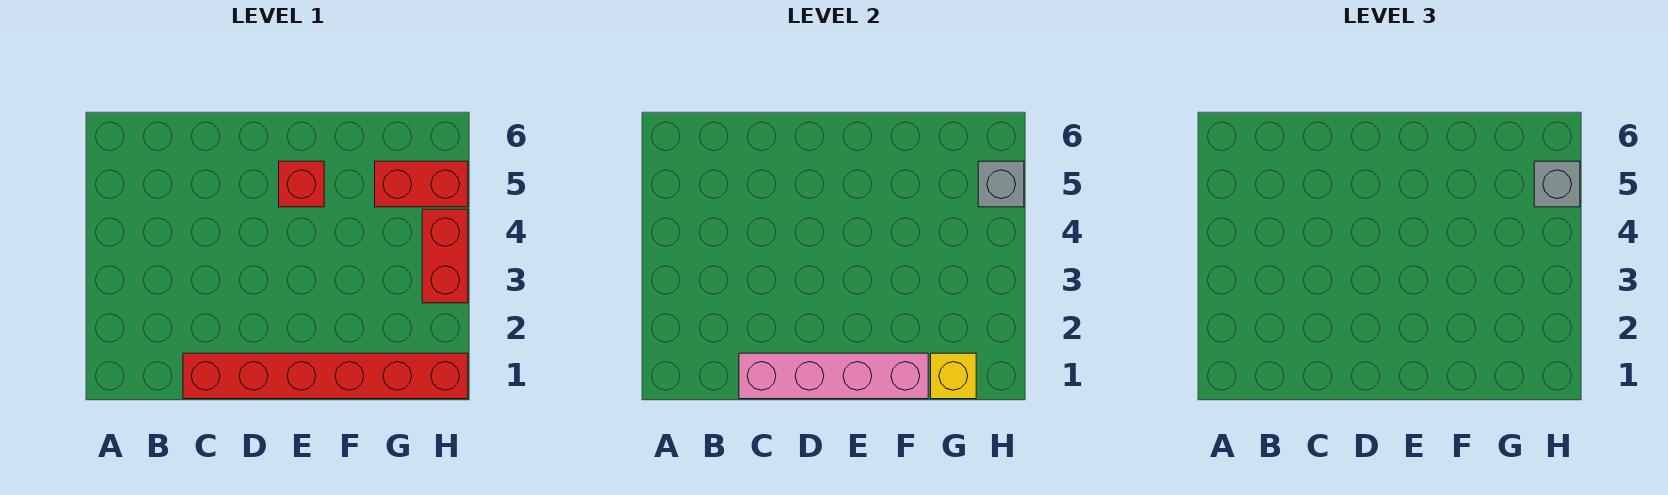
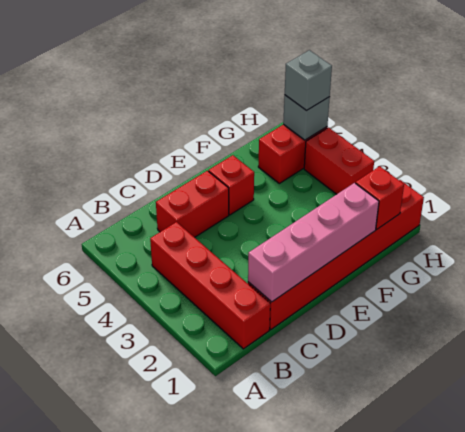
none -> red brick B1:B4 level 1
none -> red brick C5:D5 level 1
yellow brick G1 level 2 -> red brick G1 level 2

